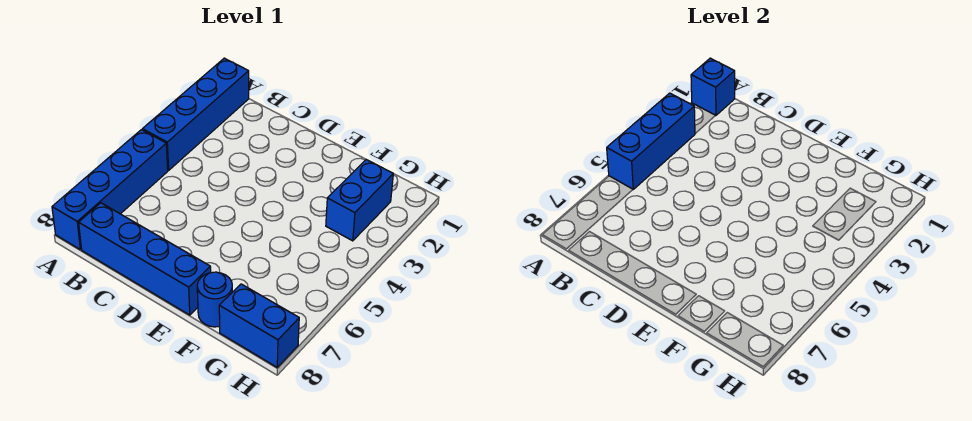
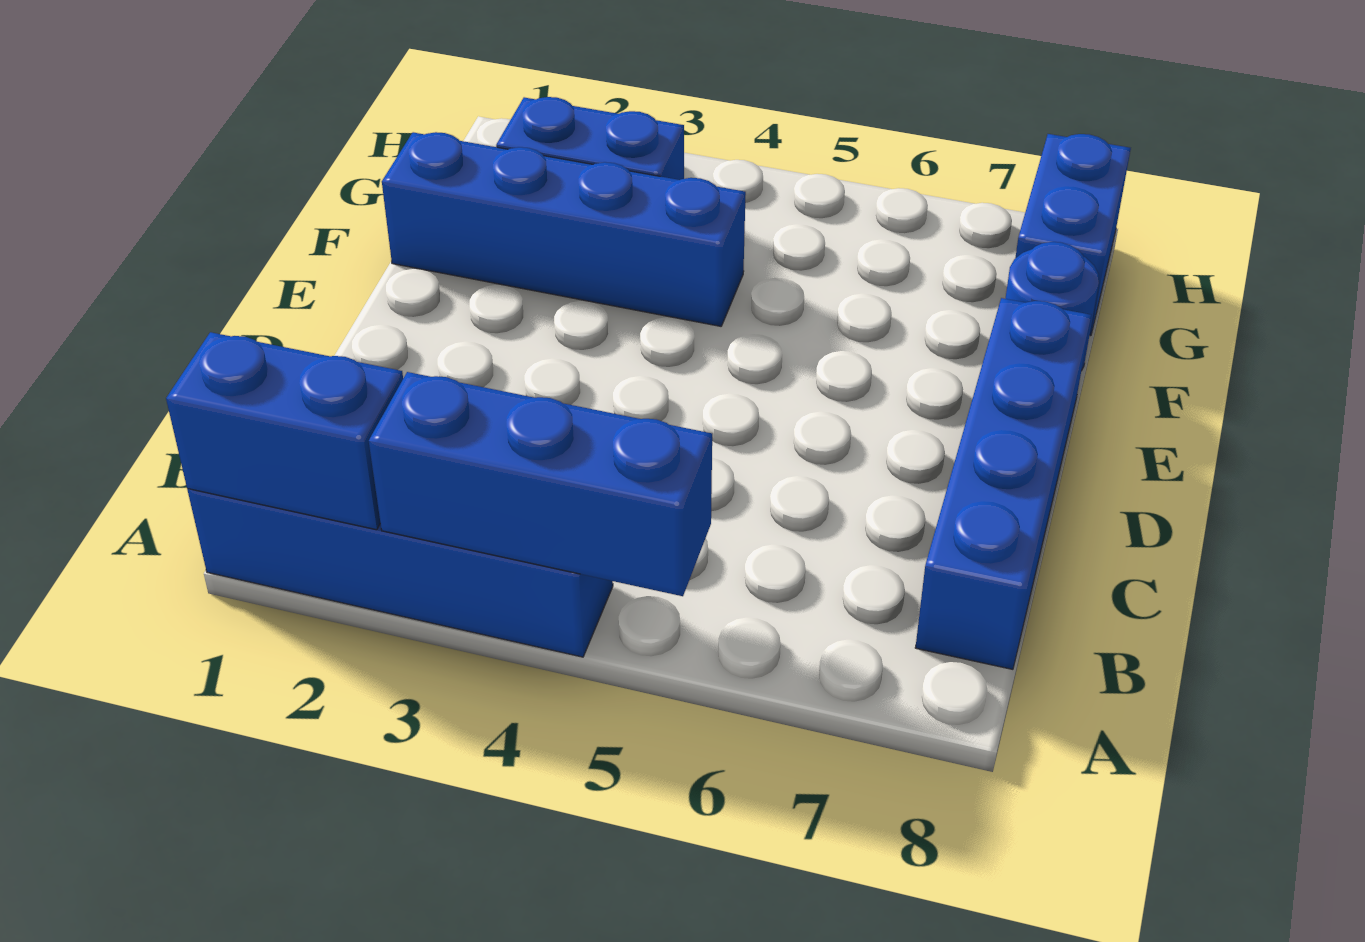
blue brick A1 level 2 -> blue brick A1:A2 level 2
blue brick A5:A8 level 1 -> blue brick F1:F4 level 1

